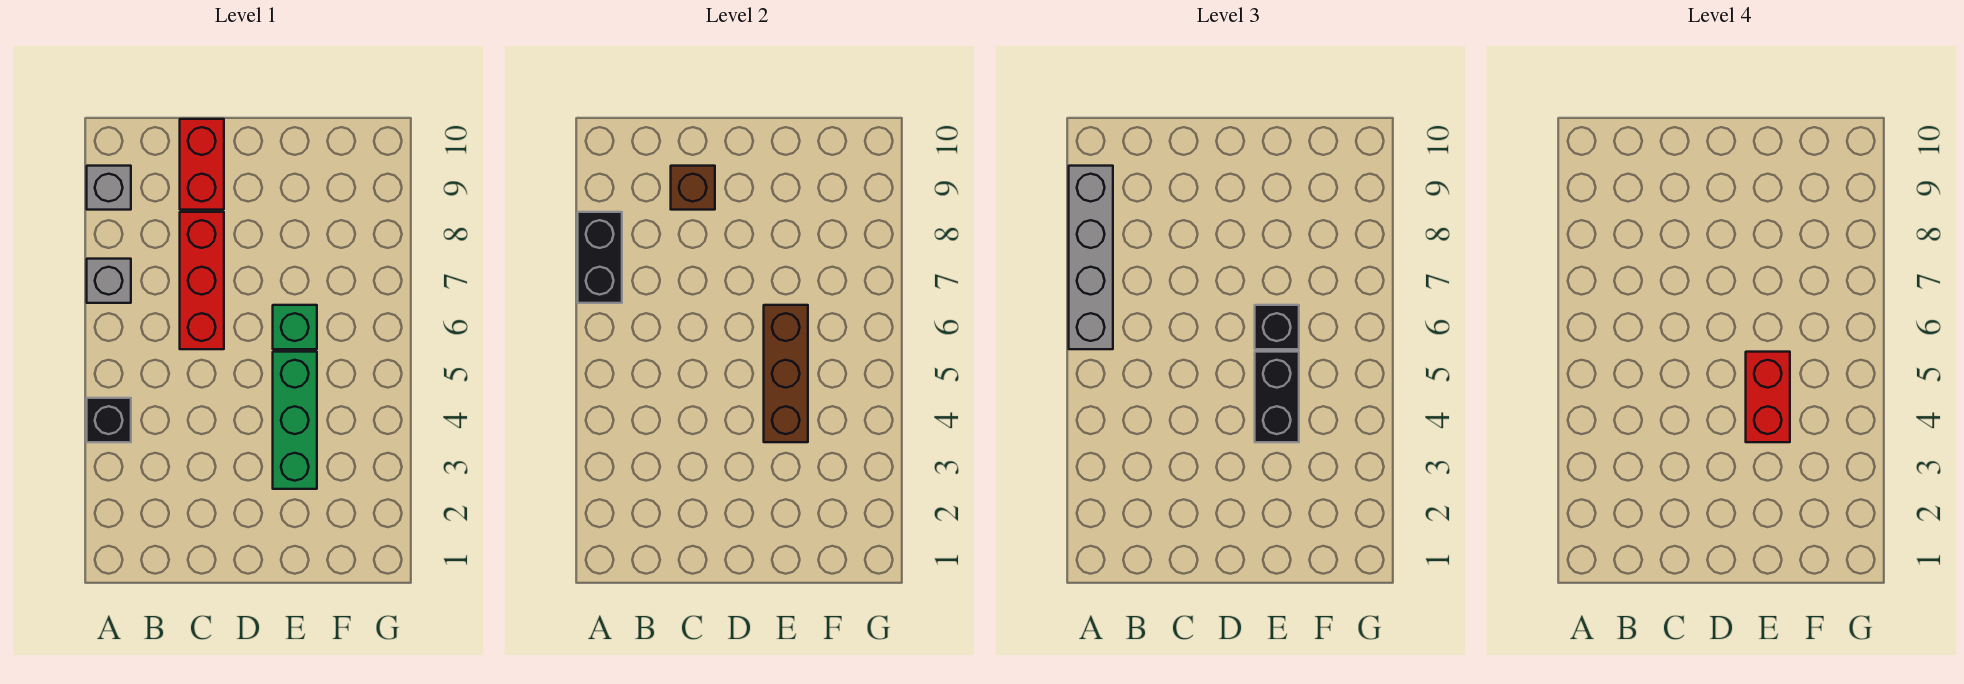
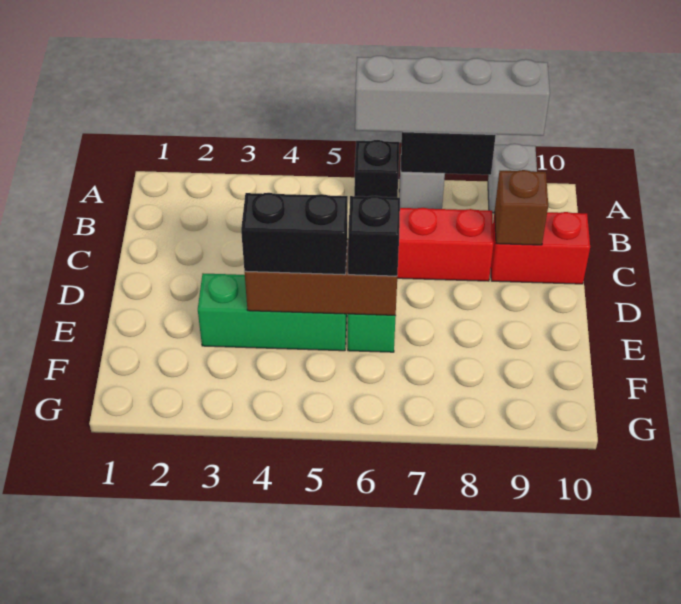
black brick A4 level 1 -> black brick A6 level 1
red brick E4:E5 level 4 -> none

